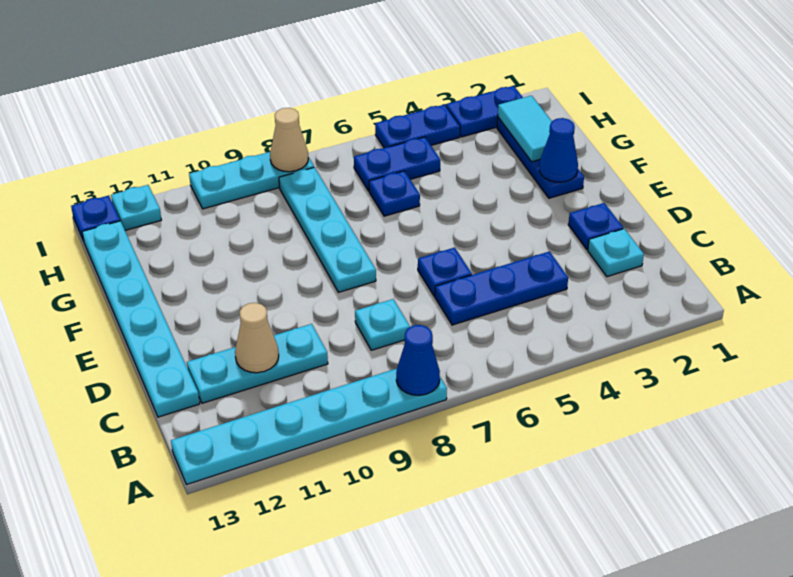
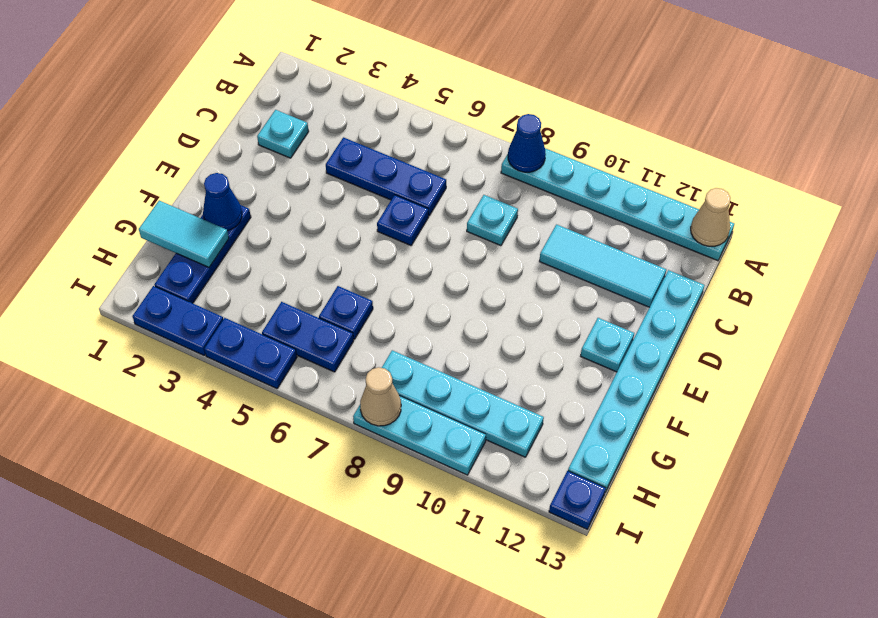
cyan plate C10:C12 level 1 -> cyan tile C10:C12 level 1
tan cone C11 level 2 -> tan cone A13 level 2
blue plate D2 level 1 -> none
cyan plate E8:H8 level 1 -> cyan plate H8:H11 level 1
cyan tile G2:H2 level 2 -> cyan tile G1:G2 level 2
cyan plate I12 level 1 -> cyan plate E12 level 1

